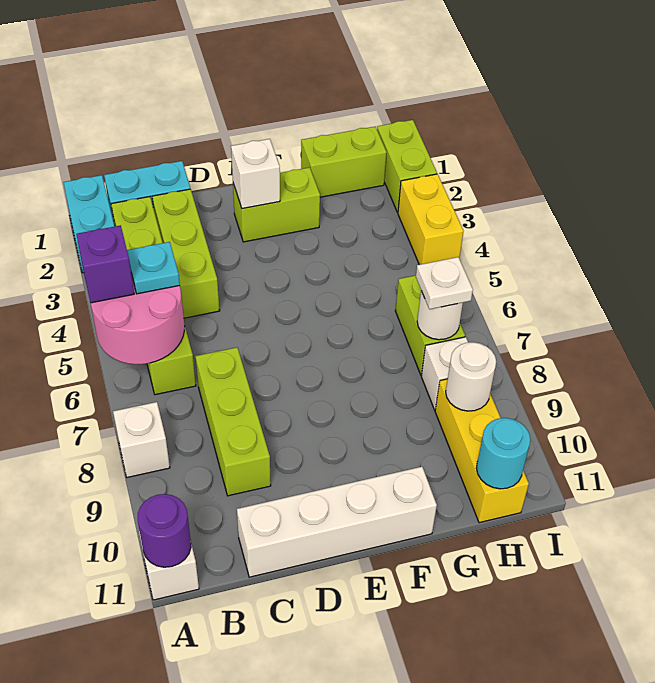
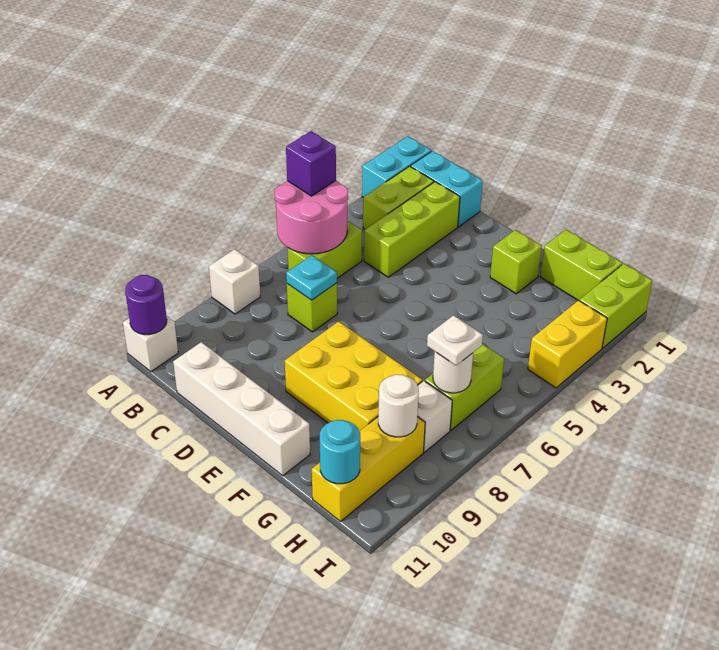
cyan plate B5 level 3 -> cyan plate C7 level 2
lime brick C7:C9 level 1 -> lime brick C7 level 1
lime brick E2:F2 level 1 -> lime brick F2 level 1
white brick E2 level 2 -> none
none -> yellow brick E8:G9 level 1

